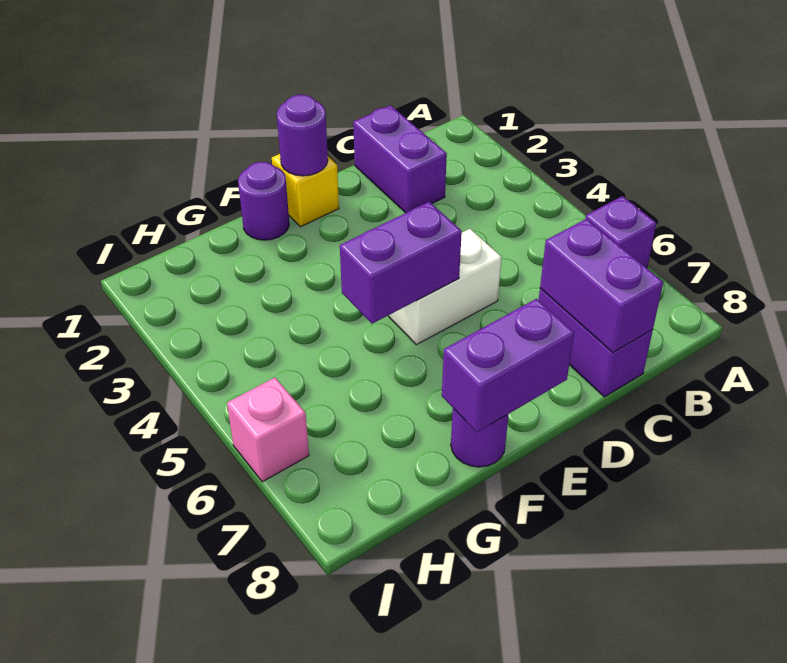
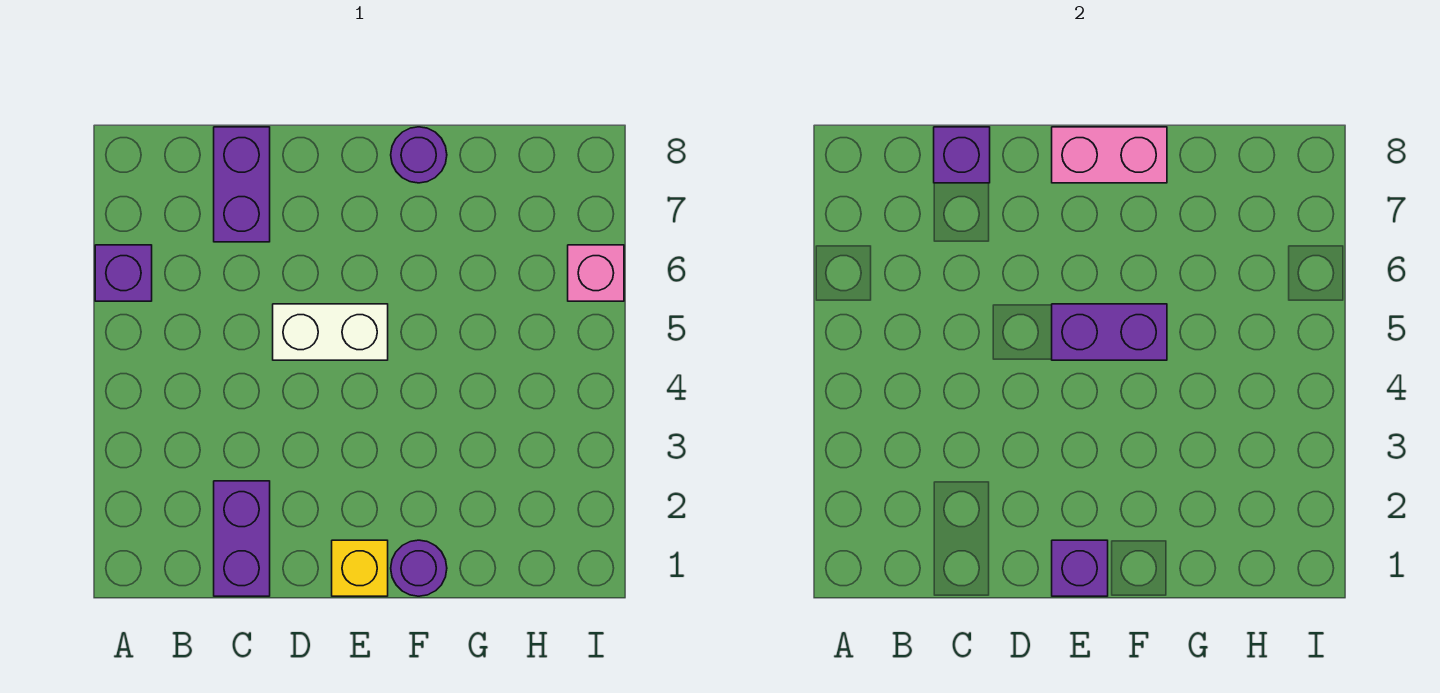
purple brick C7:C8 level 2 -> purple brick C8 level 2
purple round brick E1 level 2 -> purple brick E1 level 2
purple brick E8:F8 level 2 -> pink brick E8:F8 level 2

